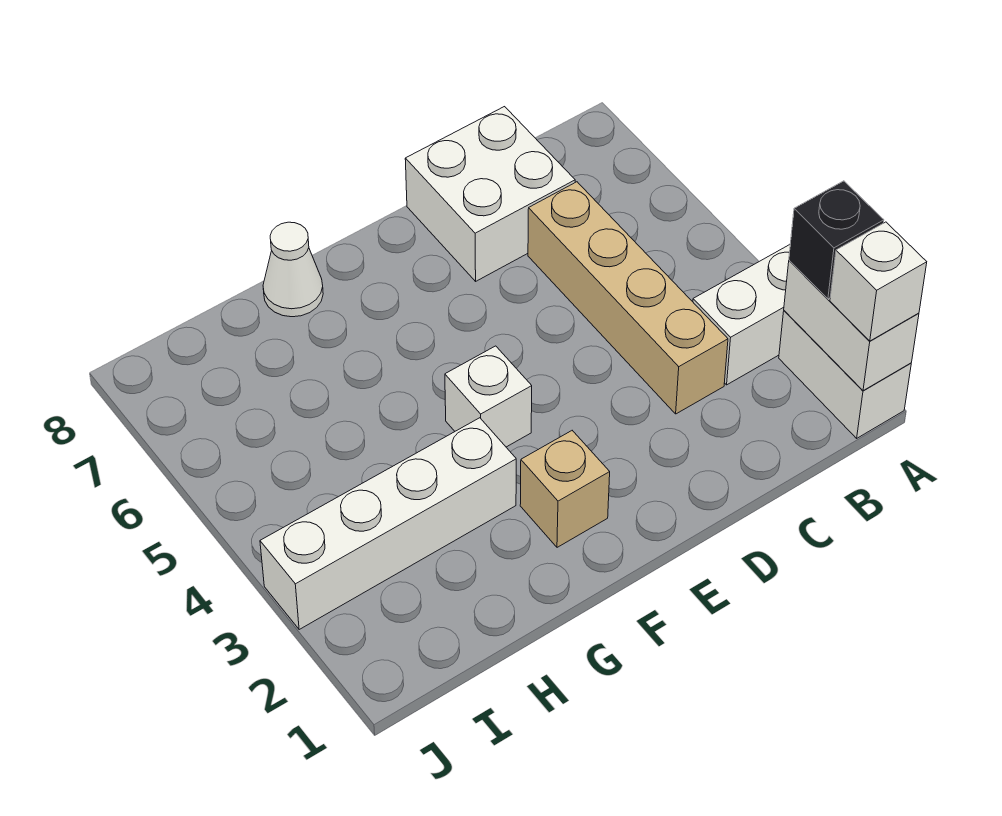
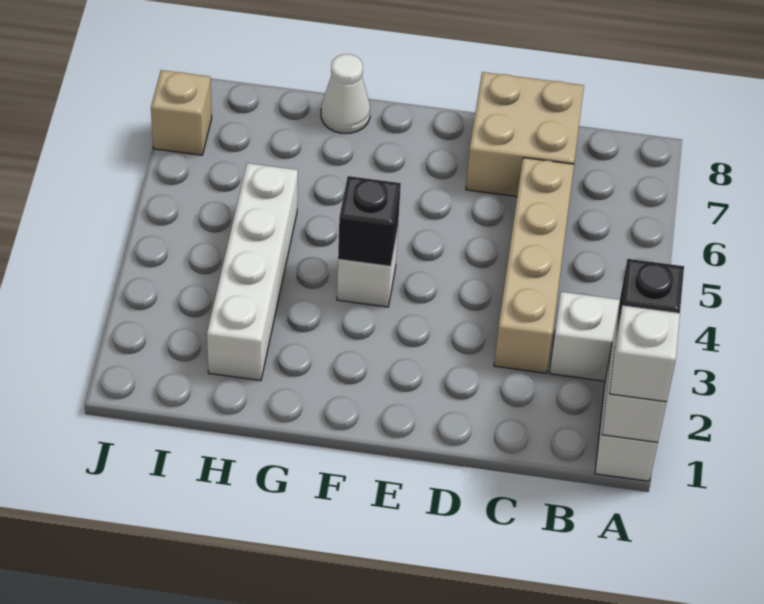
white brick C7:D8 level 1 -> tan brick C7:D8 level 1
tan brick F2 level 1 -> tan brick J7 level 1
none -> black brick F4 level 2
white brick G3:J3 level 1 -> white brick H2:H5 level 1

